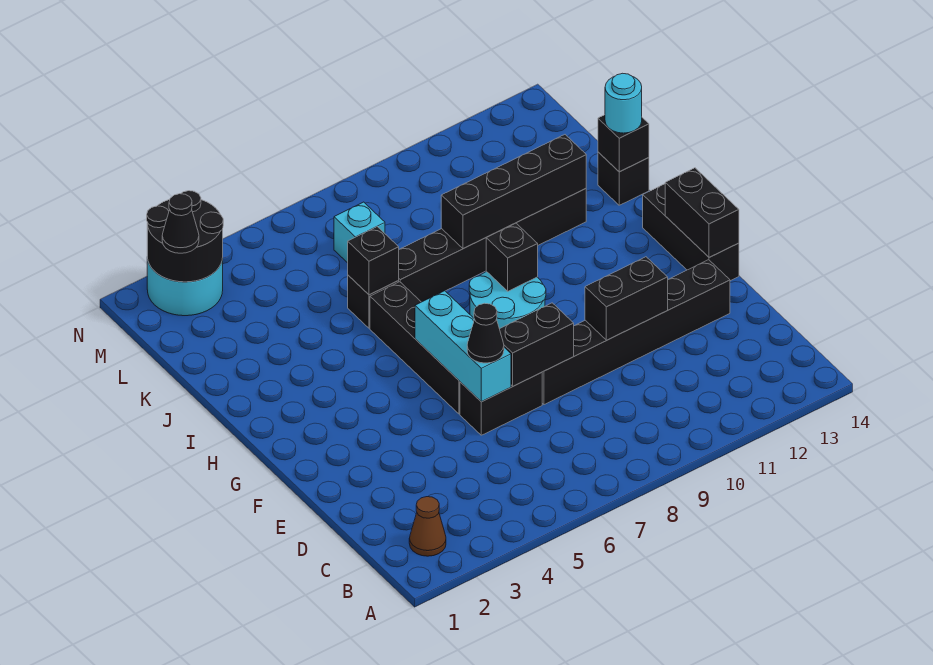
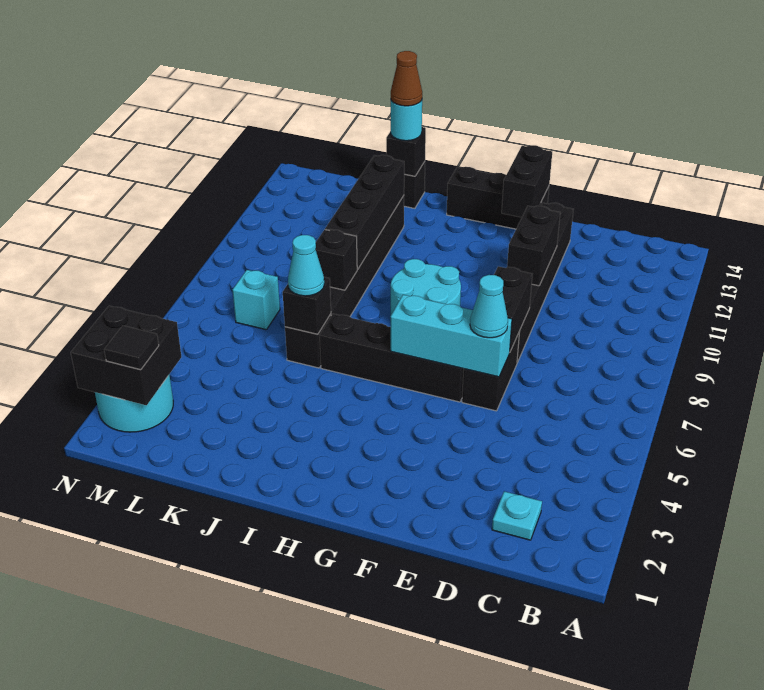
brown cone B2 level 1 -> brown cone J14 level 4
none -> cyan plate C2 level 1
black cone E6 level 3 -> cyan cone E6 level 3
black brick F14:G14 level 2 -> black brick F13:F14 level 2
black brick H9 level 2 -> black brick J8 level 2
none -> cyan cone J6 level 3
black round brick M2:N3 level 2 -> black brick M2:N3 level 2
black cone M2 level 3 -> black tile M2 level 3

